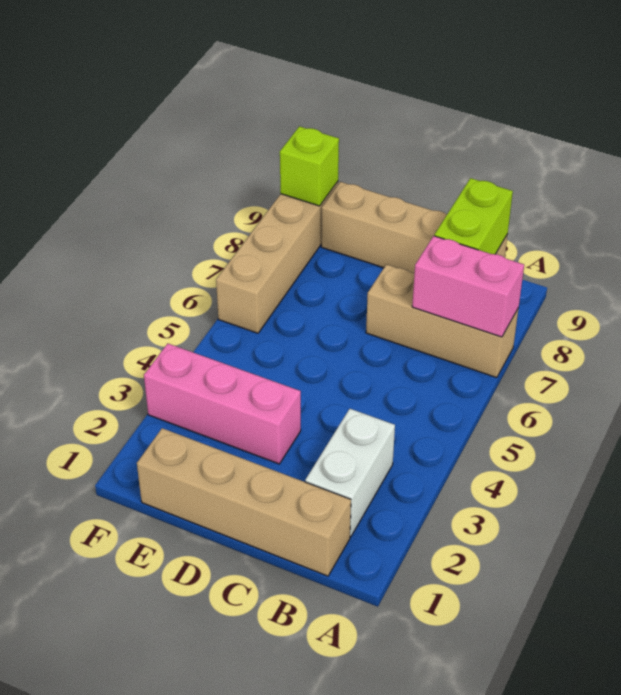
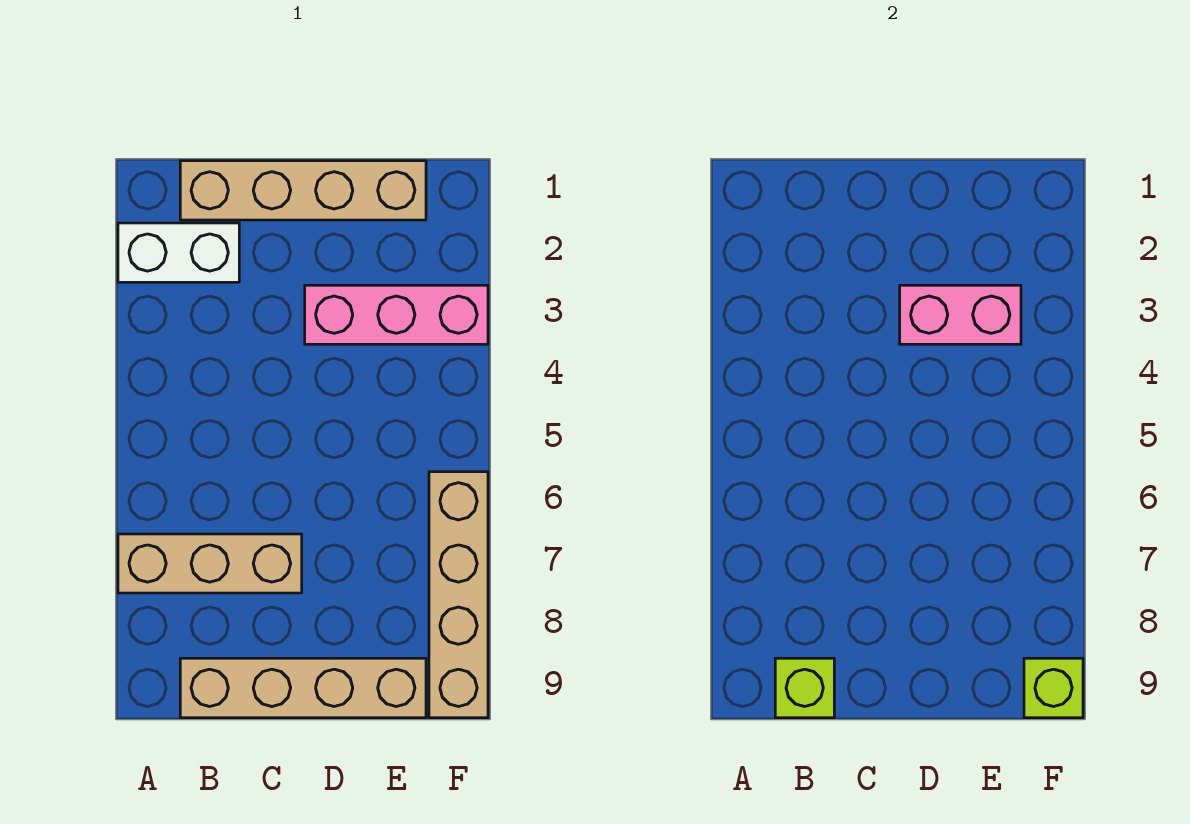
pink brick A7:B7 level 2 -> pink brick D3:E3 level 2
white brick B2:B3 level 1 -> white brick A2:B2 level 1
lime brick B8:B9 level 2 -> lime brick B9 level 2

